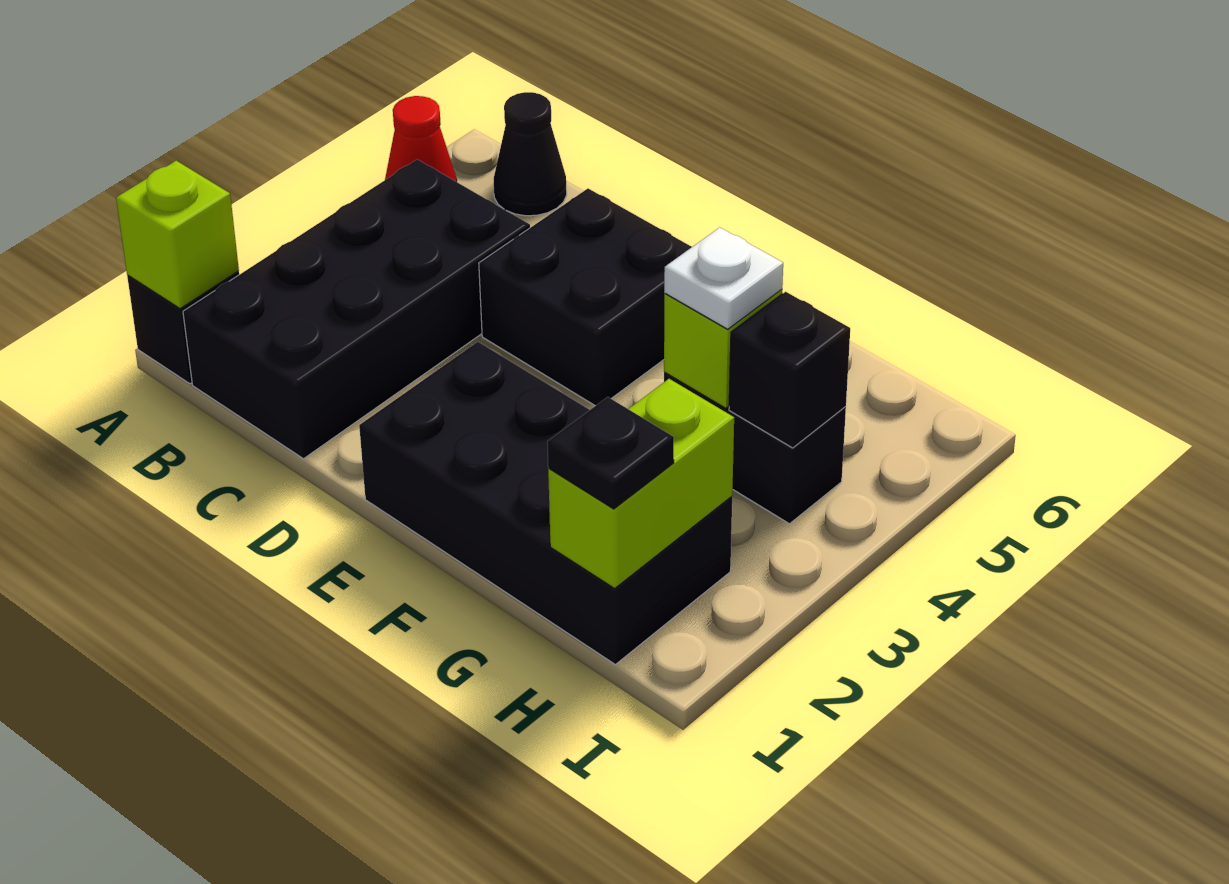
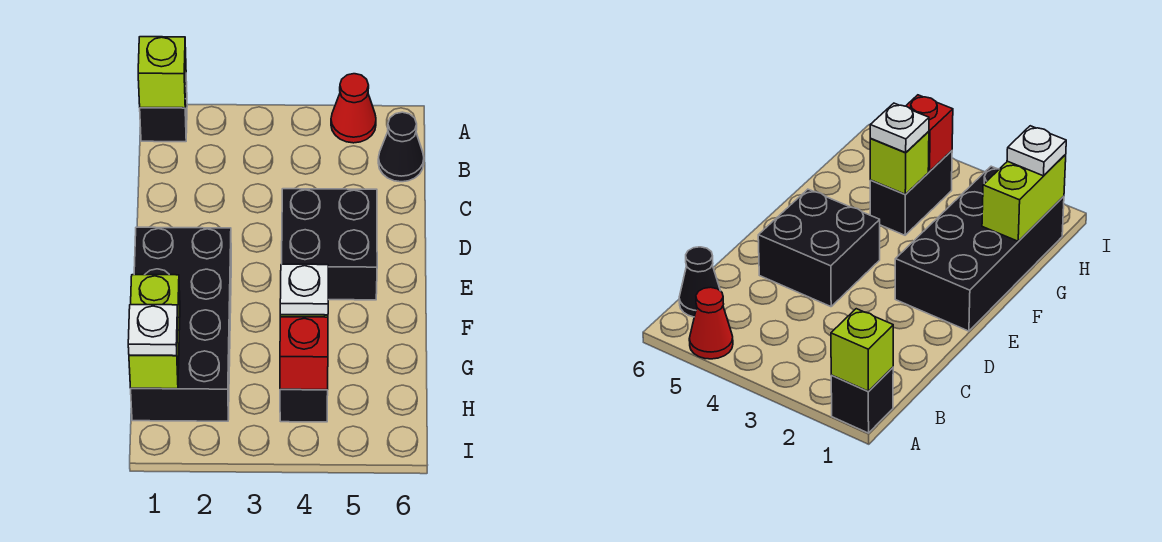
black brick B1:C4 level 1 -> none
lime brick H1:H2 level 2 -> lime brick G1:H1 level 2
black plate H1 level 3 -> white plate H1 level 3
black brick H4 level 2 -> red brick H4 level 2

